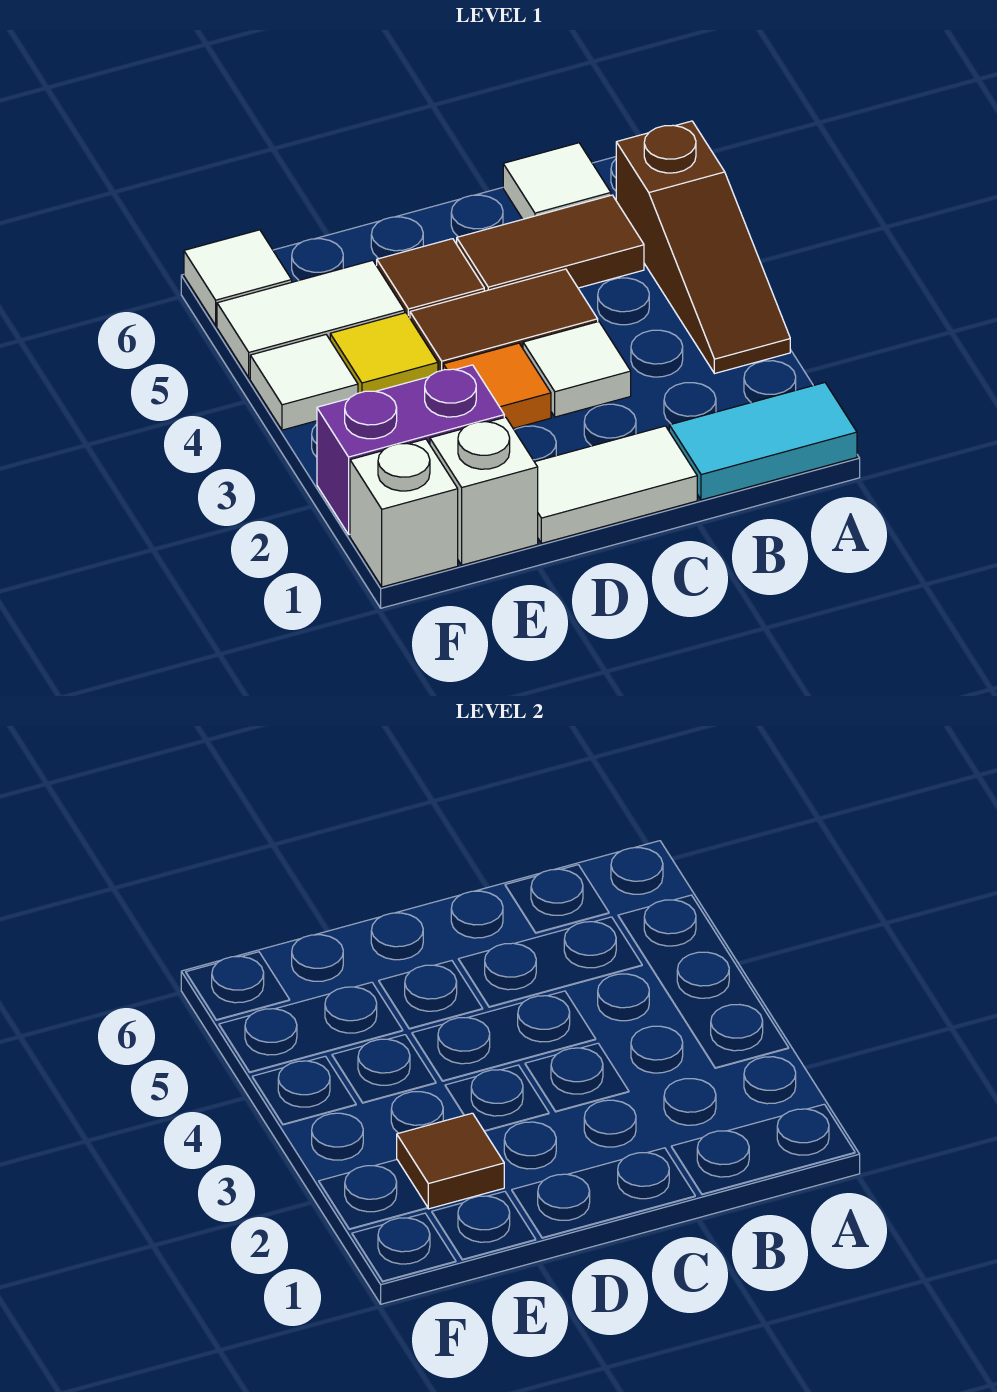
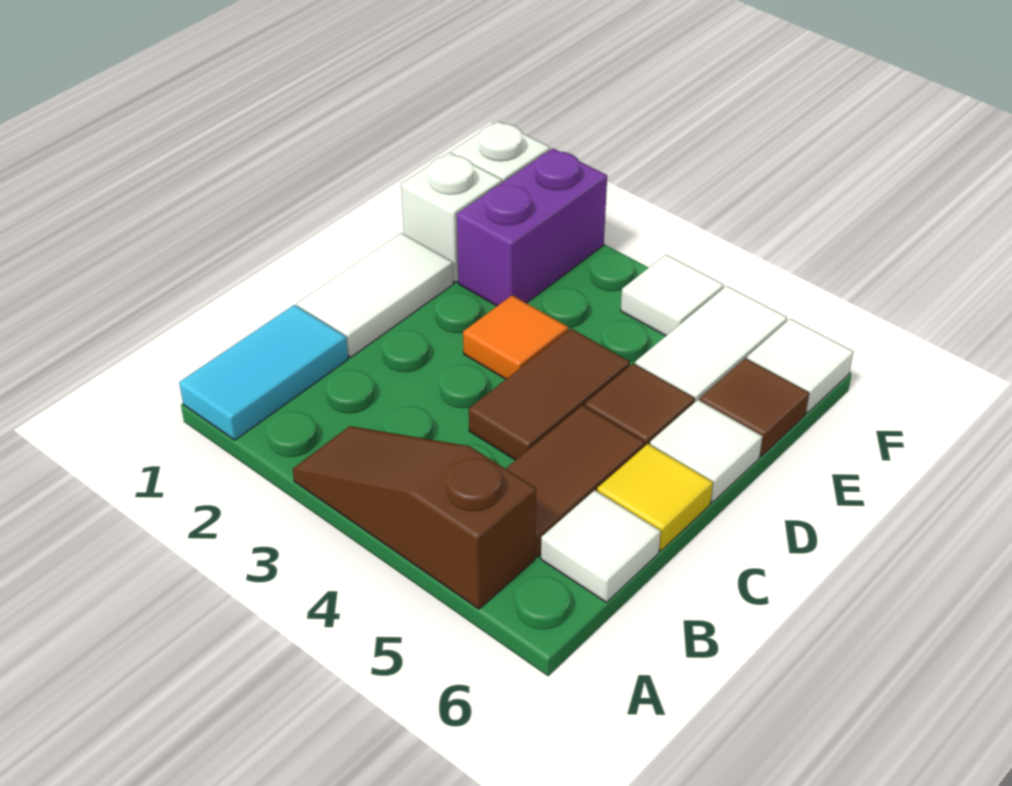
white tile C3 level 1 -> white tile D6 level 1
brown tile E2 level 2 -> brown tile E6 level 1
yellow tile E4 level 1 -> yellow tile C6 level 1

